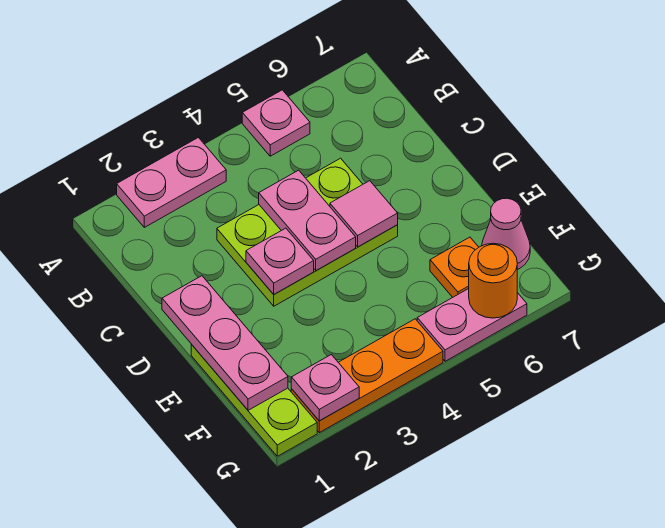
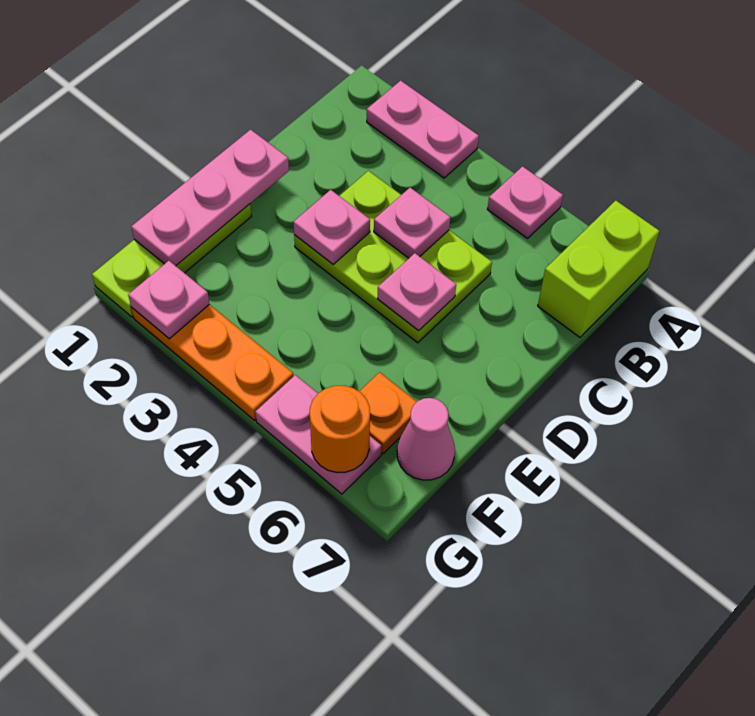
none -> lime brick A7:B7 level 1
pink plate C4:D4 level 2 -> pink plate C4 level 2
pink tile D5 level 2 -> pink plate D5 level 2

